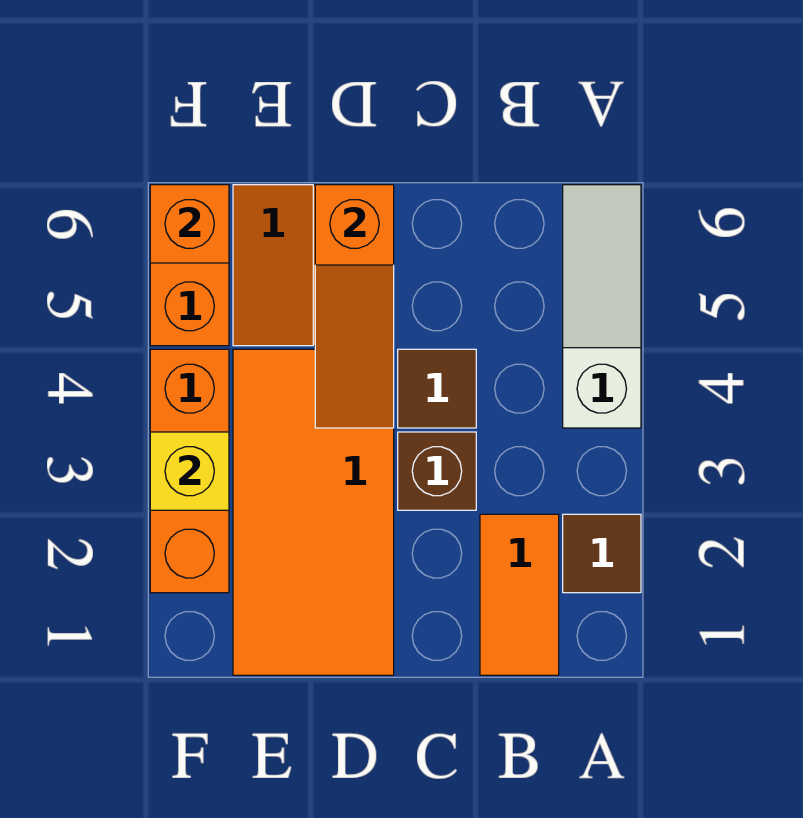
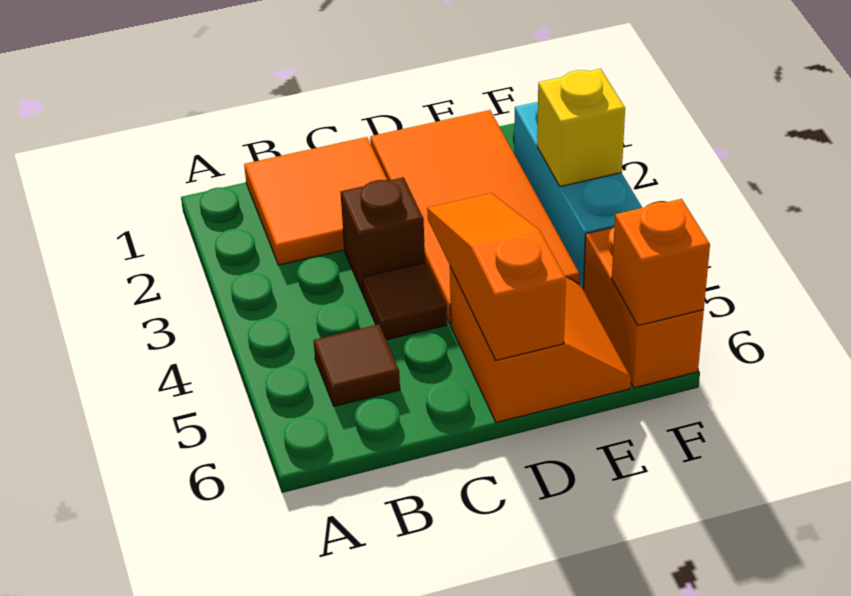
brown tile A2 level 1 -> brown tile B5 level 1
white slope A4:A6 level 1 top 4 -> none
orange tile B1:B2 level 1 -> orange tile B1:C2 level 1
orange brick F2:F4 level 1 -> cyan brick F2:F4 level 1

